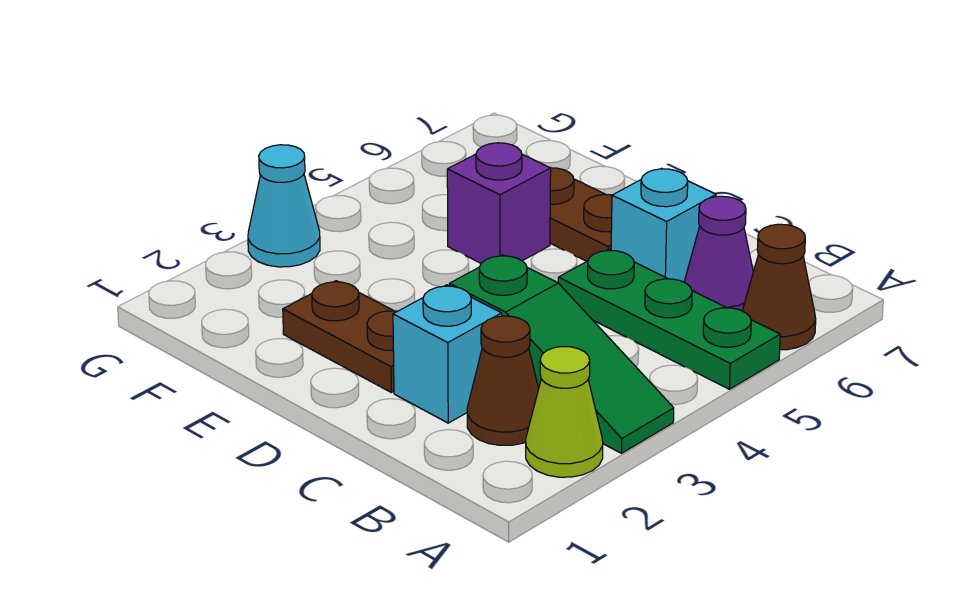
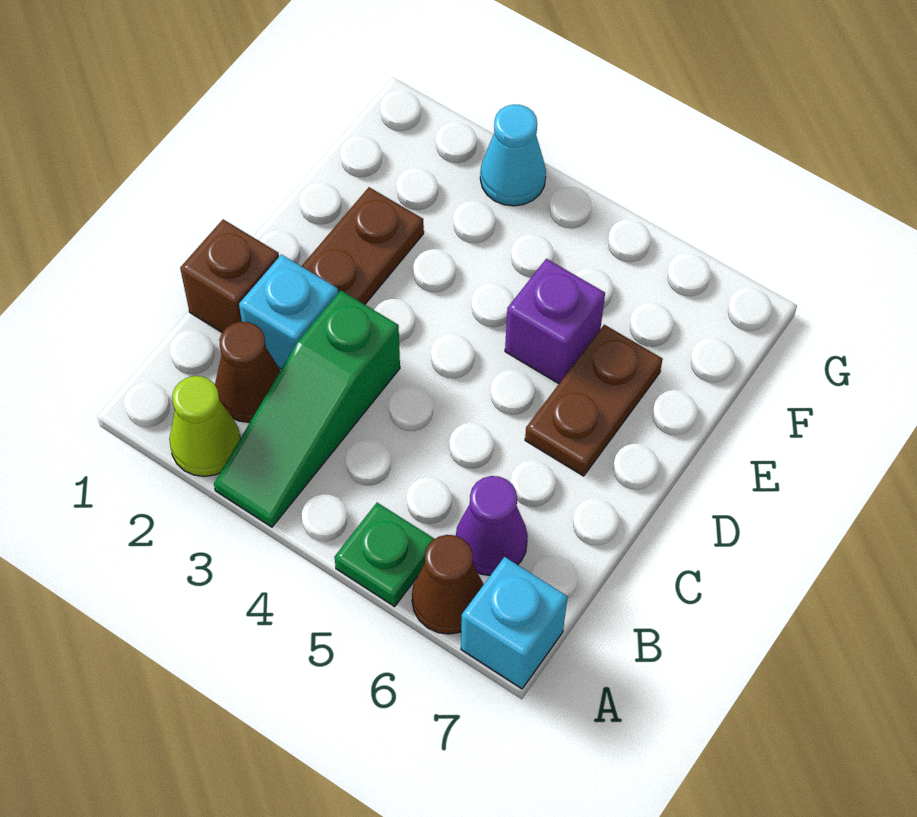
green plate A5:C5 level 1 -> green plate A5 level 1
none -> brown brick C1 level 1
cyan brick C6 level 1 -> cyan brick A7 level 1

